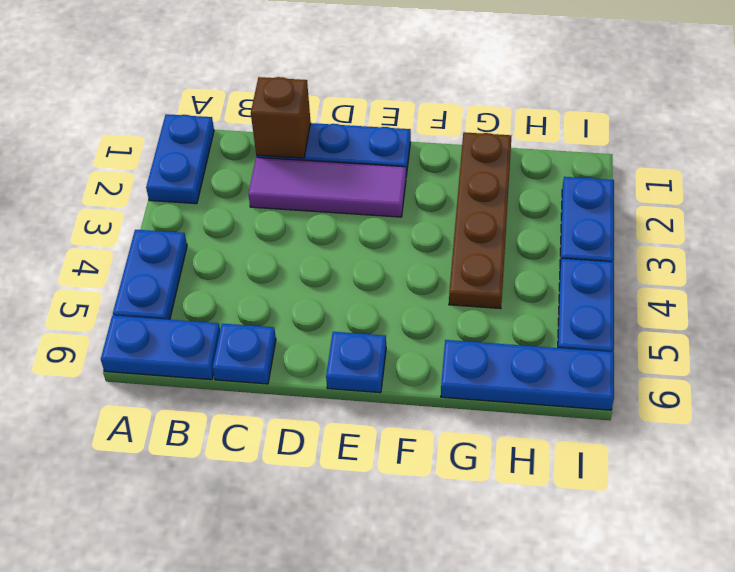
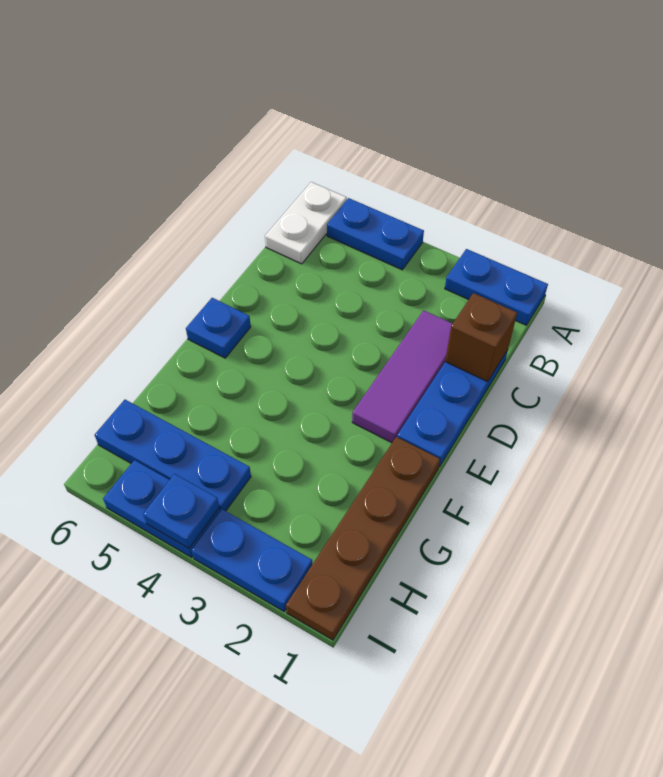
blue plate A6:B6 level 1 -> white plate A6:B6 level 1
blue plate C6 level 1 -> blue plate I4 level 2
brown plate G1:G4 level 1 -> brown plate F1:I1 level 1
blue plate G6:I6 level 1 -> blue plate H4:H6 level 1

